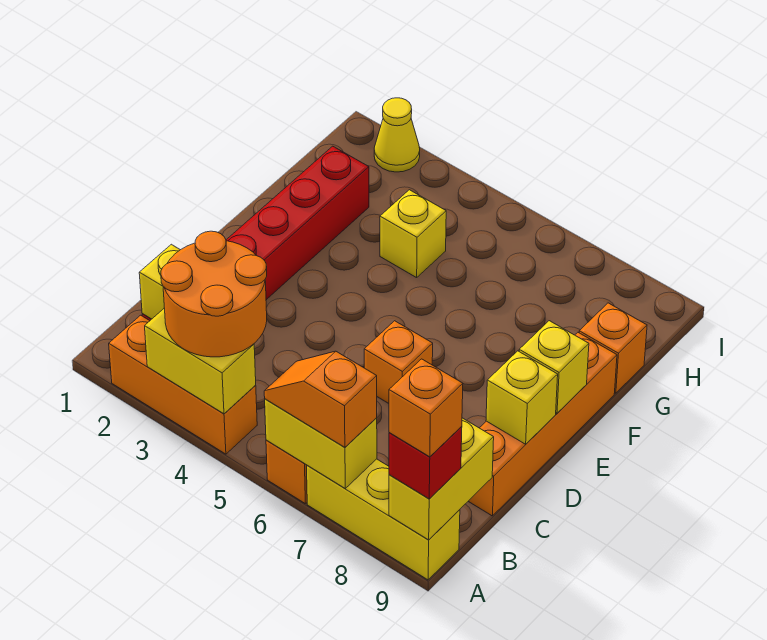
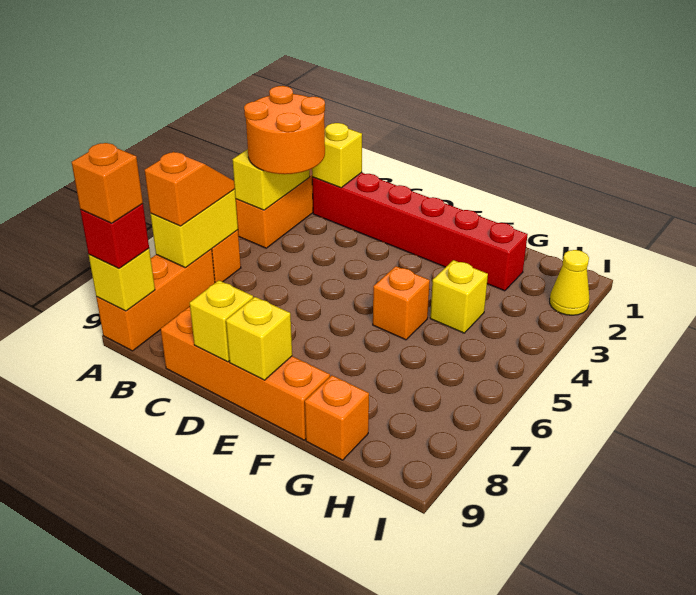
yellow brick A7:A9 level 1 -> orange brick A7:A9 level 1
yellow brick A9:B9 level 2 -> yellow brick A9 level 2
orange brick D6 level 1 -> orange brick F5 level 1

